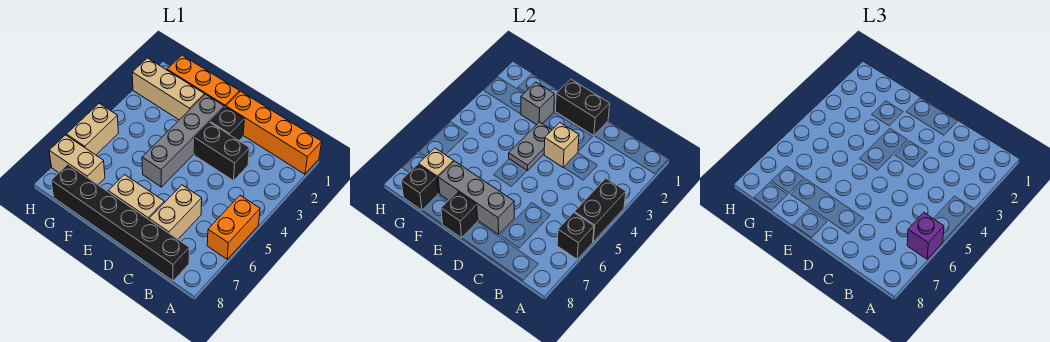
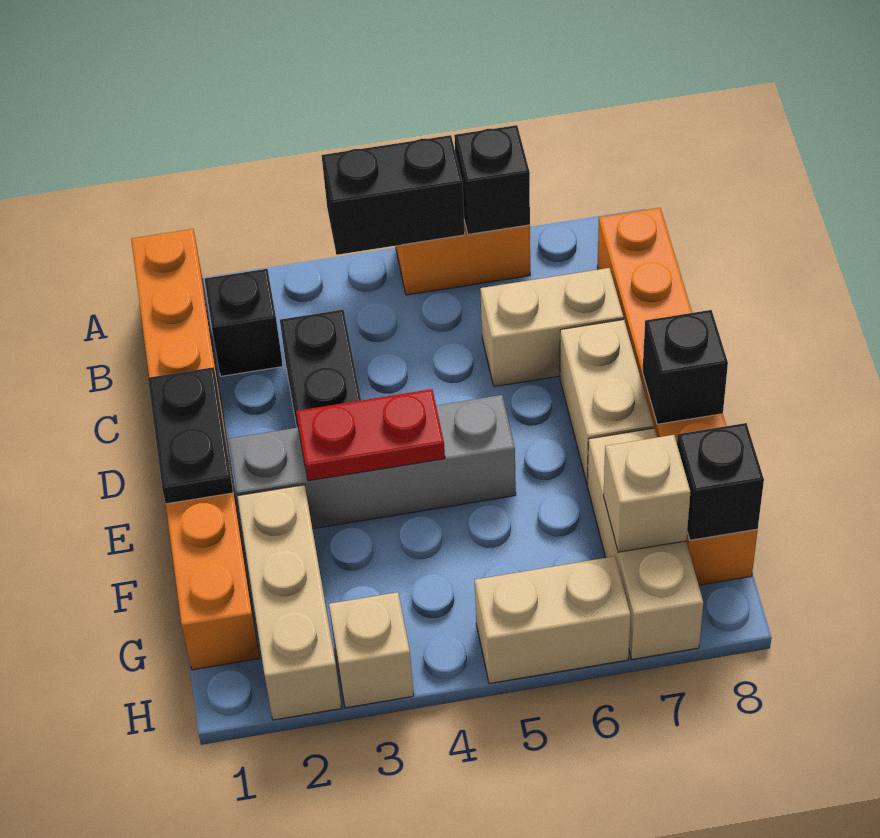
purple brick A6 level 3 -> none
black brick B8:G8 level 1 -> orange brick B8:G8 level 1
black brick D1:E1 level 2 -> black plate D1:E1 level 2
black brick D2 level 1 -> black brick B2 level 1
tan brick D3 level 2 -> tan brick H3 level 1
grey brick D7:F7 level 2 -> none
grey plate E3:E4 level 2 -> red plate E3:E4 level 2
grey brick F2 level 2 -> none
tan brick G7:H7 level 1 -> tan brick F7:H7 level 1

